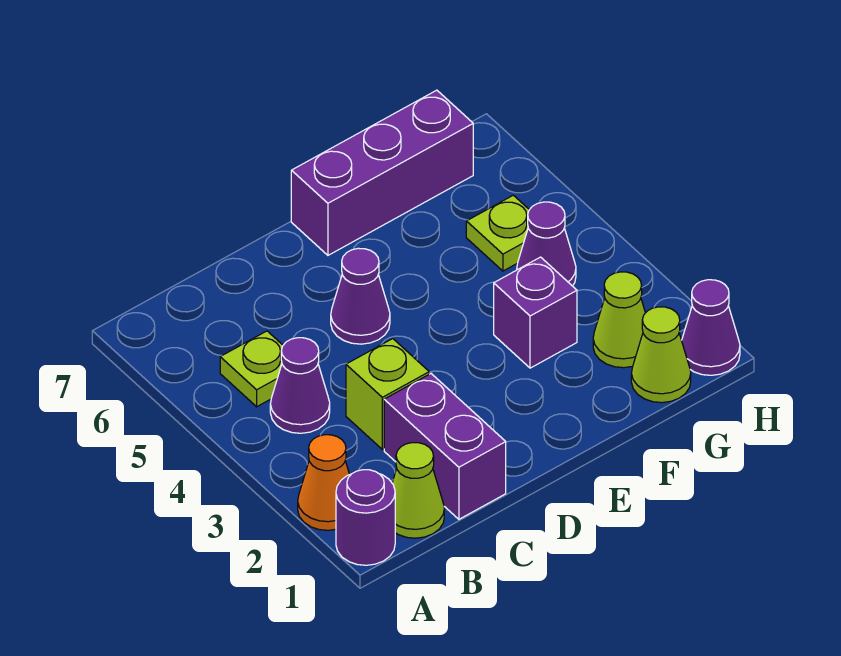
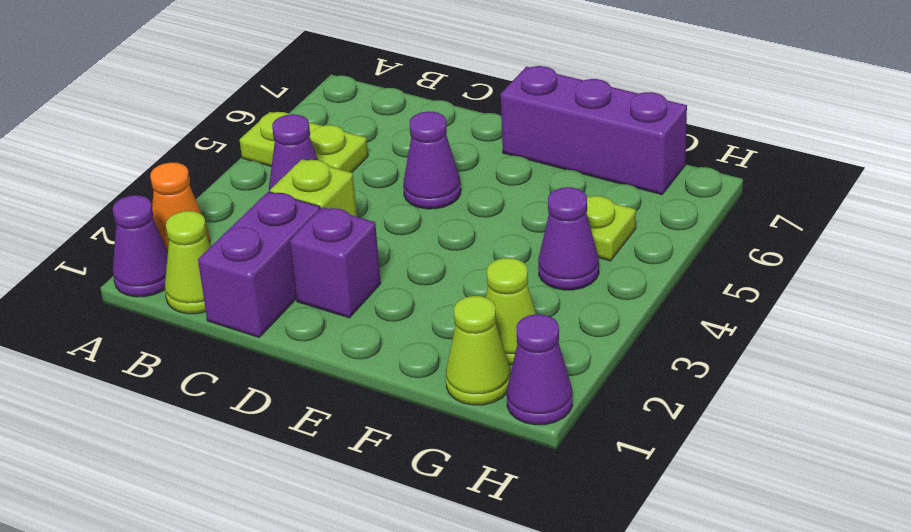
purple round brick A1 level 1 -> purple cone A1 level 1
lime plate B5 level 1 -> lime plate A5:B5 level 1
purple brick F3 level 1 -> purple brick D2 level 1

